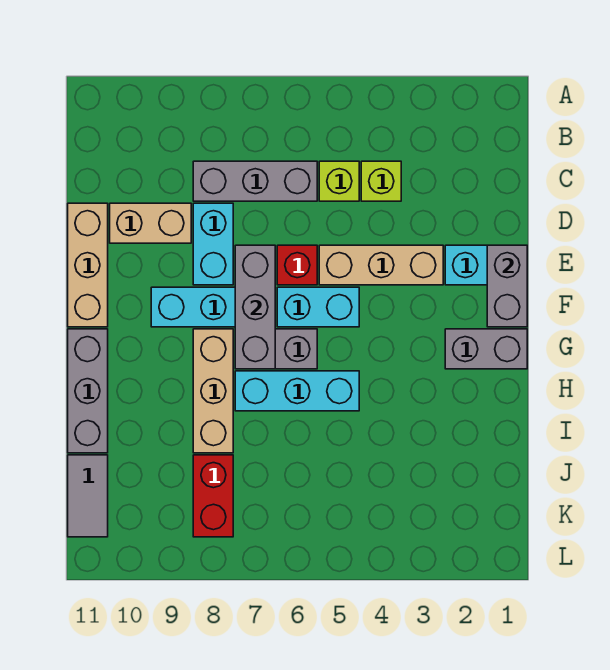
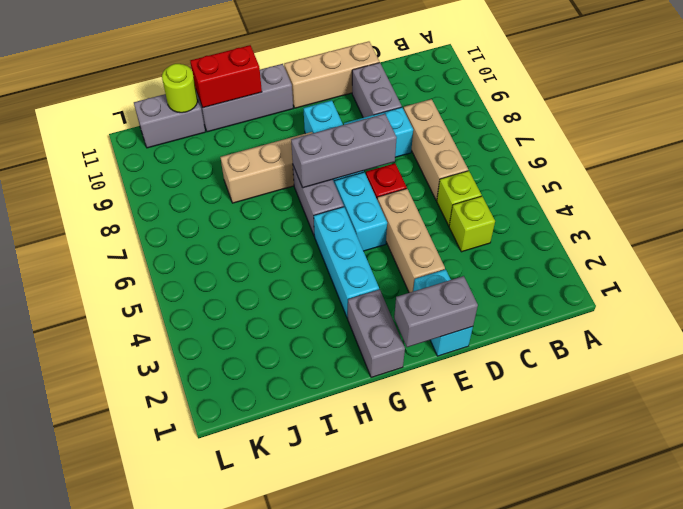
grey brick C6:C8 level 1 -> tan brick C6:C8 level 1
tan brick D9:D10 level 1 -> grey brick D9:D10 level 1
cyan brick H5:H7 level 1 -> cyan brick G3:G5 level 1
red brick J8:K8 level 1 -> red brick H11:I11 level 2
grey tile J11:K11 level 1 -> grey brick J11:K11 level 1
none -> lime round brick J11 level 2

